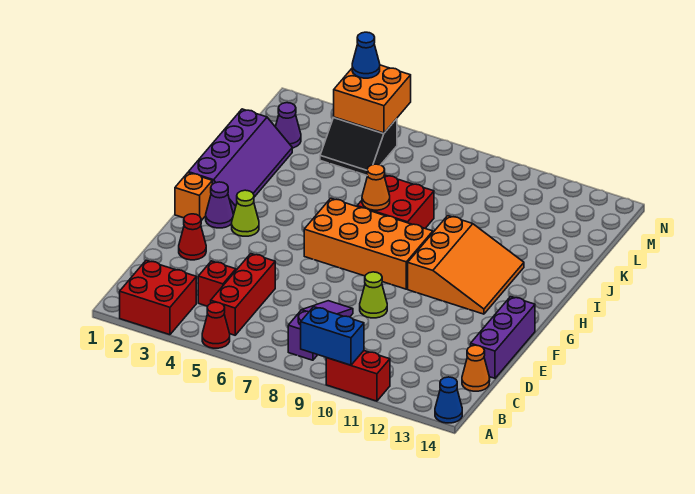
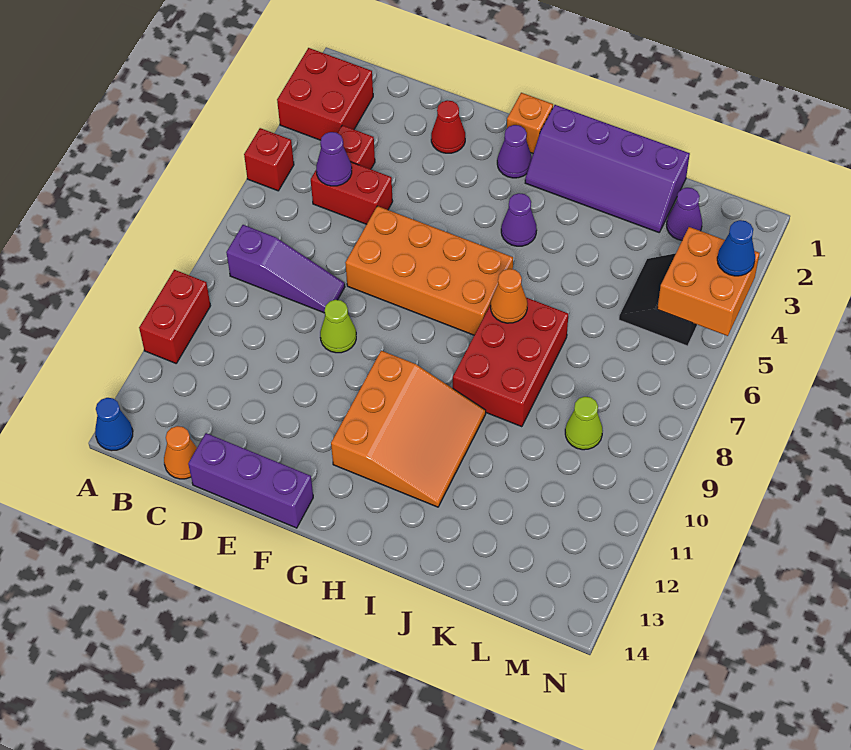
red cone A5 level 1 -> red brick A5 level 1
blue brick A9:A10 level 2 -> none
red brick B5:D5 level 1 -> red brick C5:D5 level 1
none -> purple cone C5 level 2
lime cone G3 level 1 -> lime cone L9 level 1
orange brick G6:H9 level 1 -> orange brick E6:H7 level 1
orange slope G10:I12 level 1 top 10 -> orange slope G10:I12 level 1 top G
none -> purple cone H4 level 1
red brick I7:J8 level 1 -> red brick I7:J9 level 1

